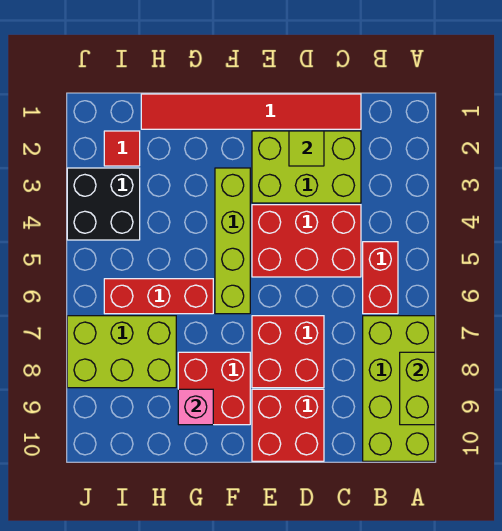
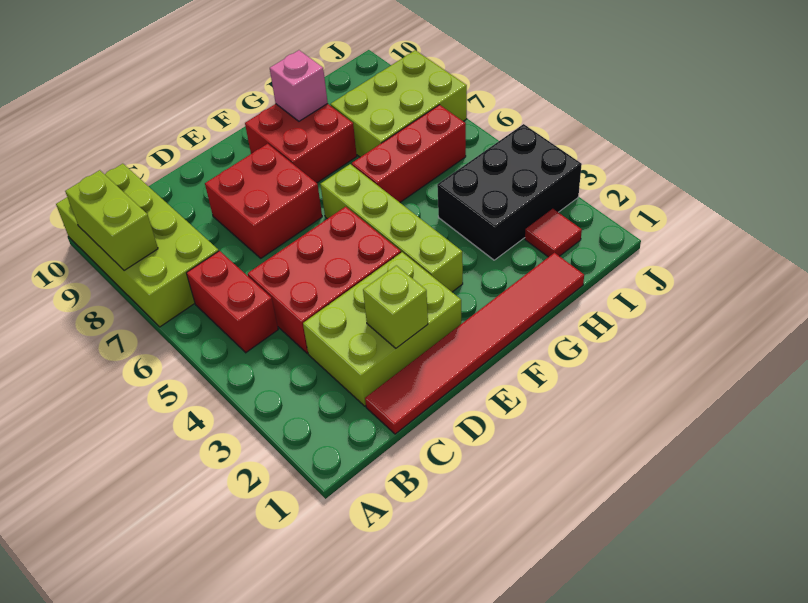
lime tile D2 level 2 -> lime brick D2 level 2
red brick D9:E10 level 1 -> none
black brick I3:J4 level 1 -> black brick H3:J4 level 1

